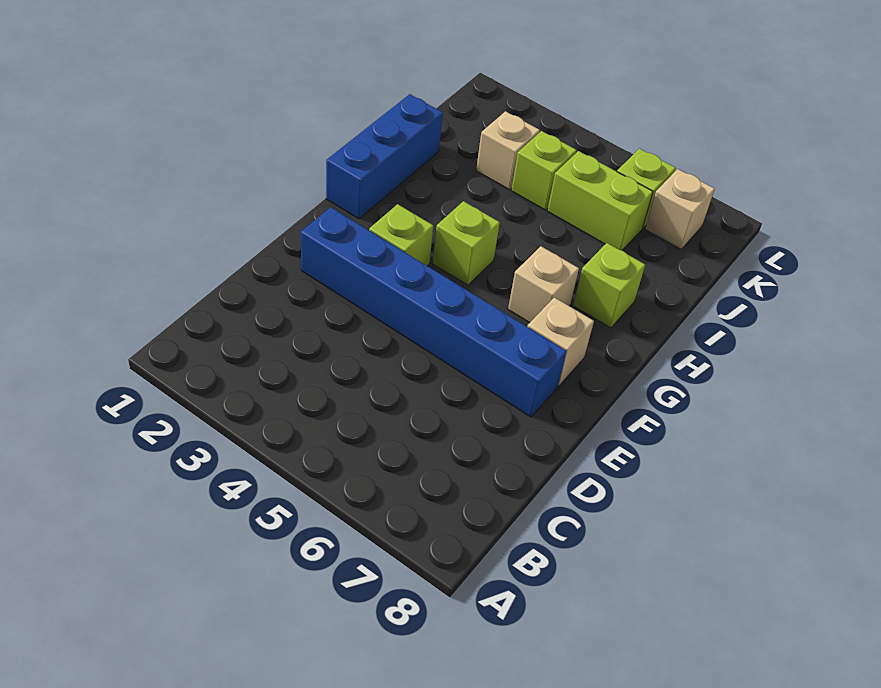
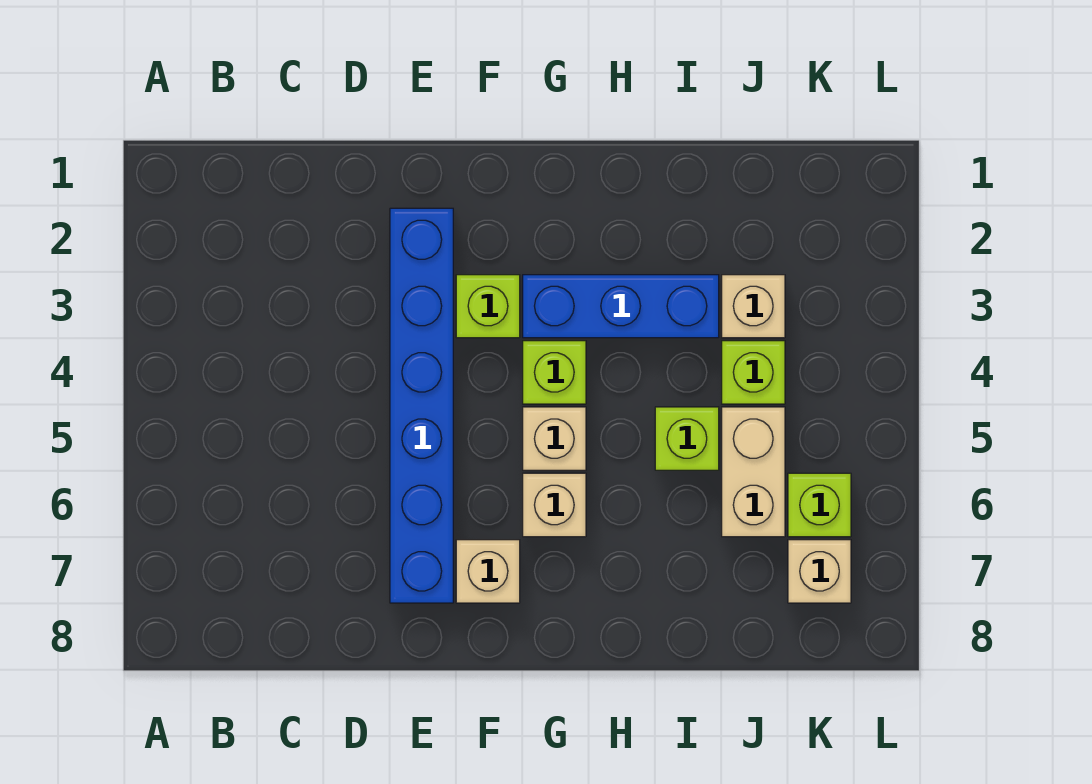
blue brick G1:I1 level 1 -> blue brick G3:I3 level 1
none -> tan brick G5 level 1
lime brick H7 level 1 -> lime brick I5 level 1
lime brick J5:J6 level 1 -> tan brick J5:J6 level 1

